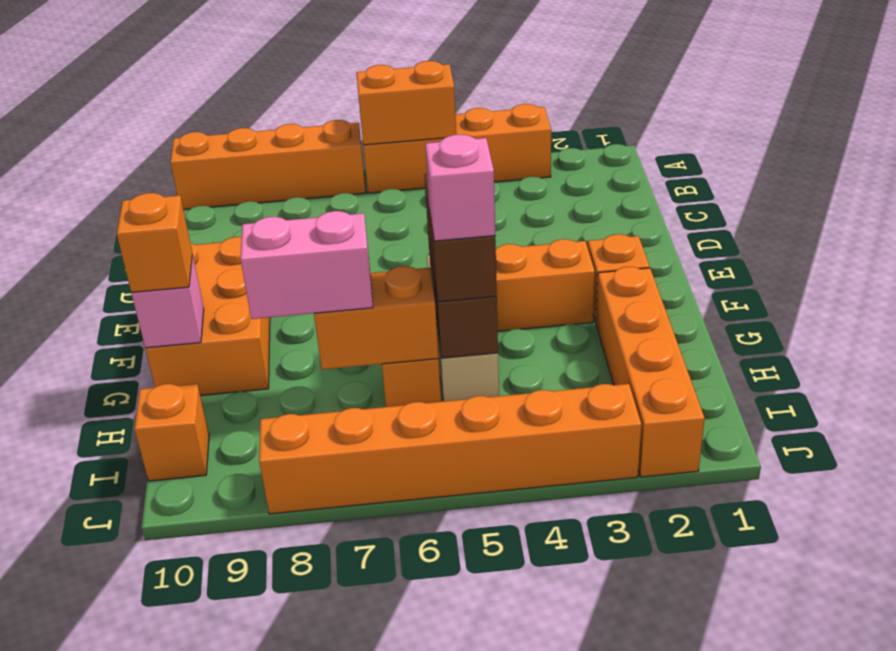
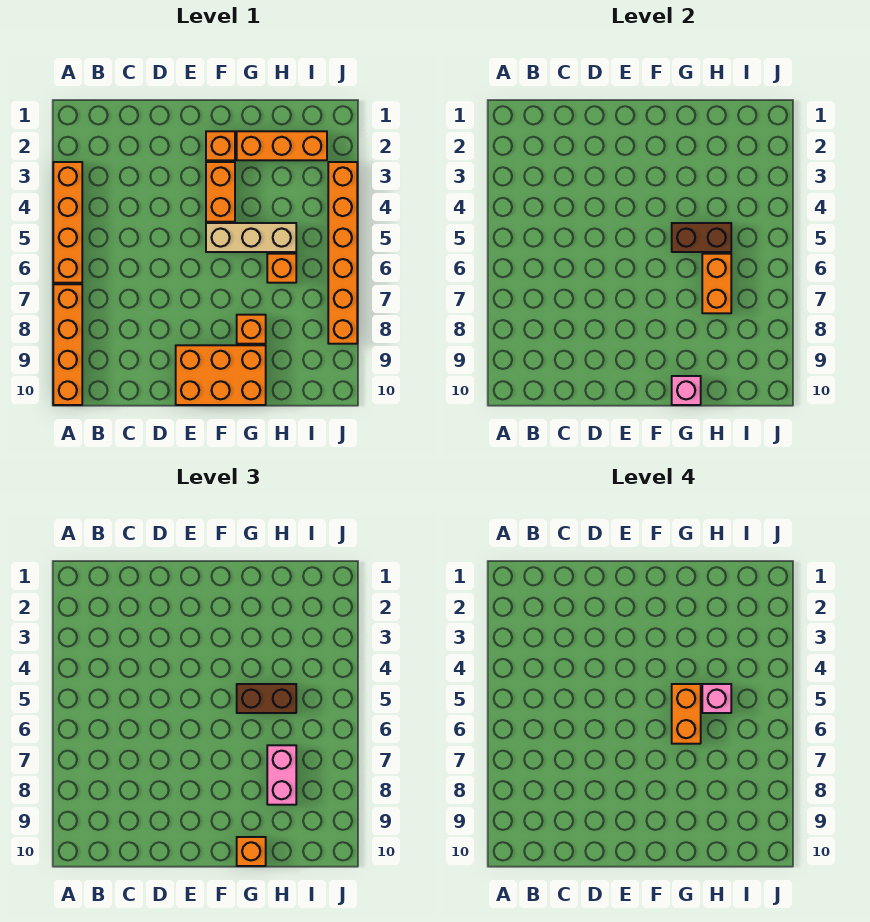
orange brick A5:A6 level 2 -> orange brick G5:G6 level 4
orange brick G2:J2 level 1 -> orange brick G2:I2 level 1
orange brick I10 level 1 -> orange brick G8 level 1

